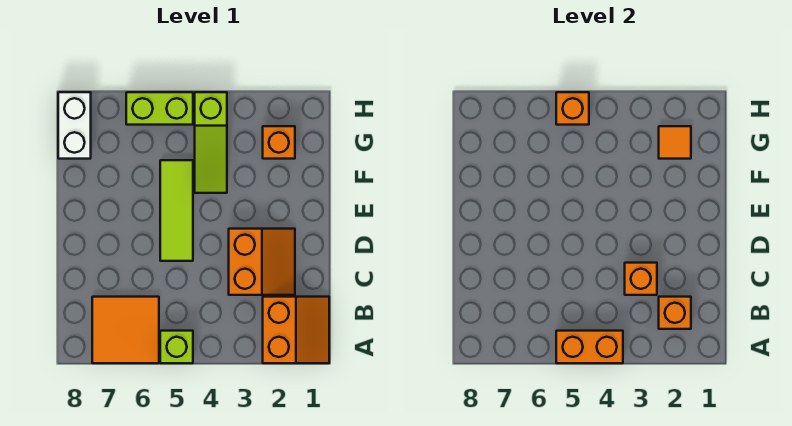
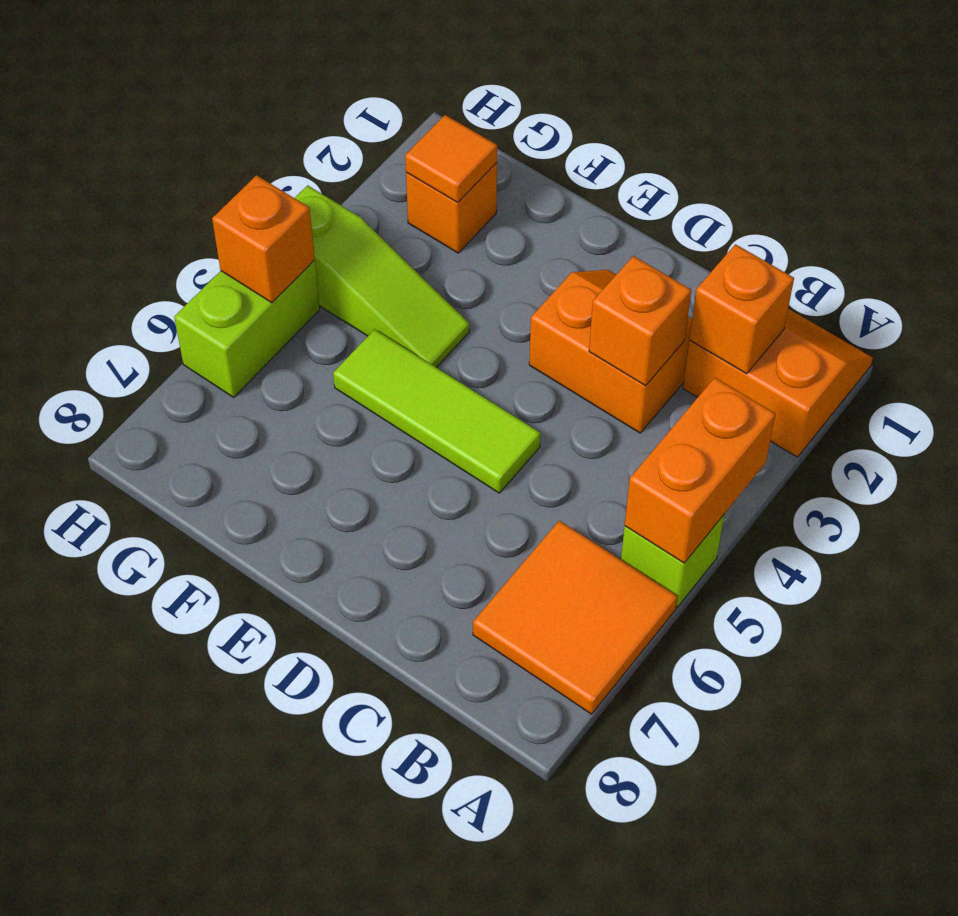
white brick G8:H8 level 1 -> none

